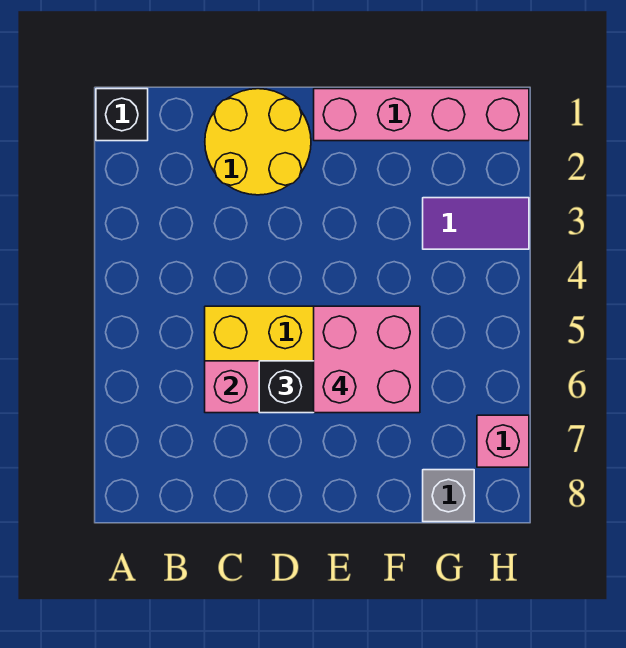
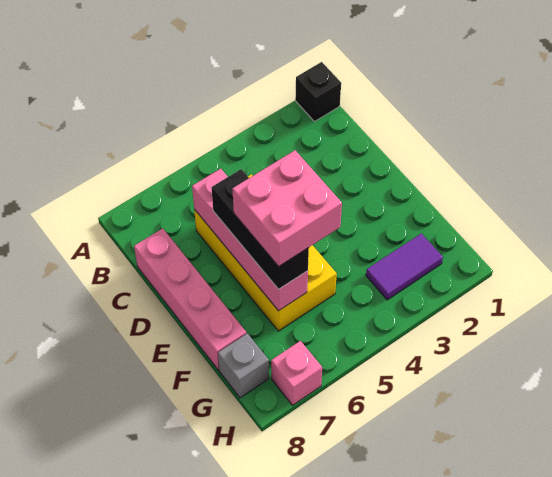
yellow round brick C1:D2 level 1 -> none
pink brick E1:H1 level 1 -> pink brick C8:F8 level 1
purple tile G3:H3 level 1 -> purple tile G2:G3 level 1

